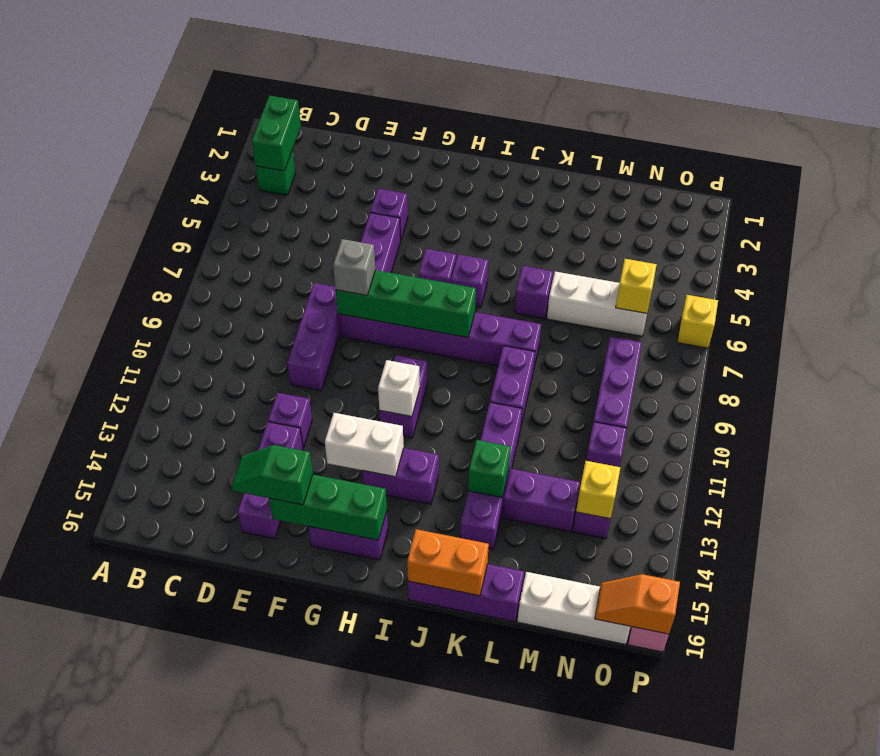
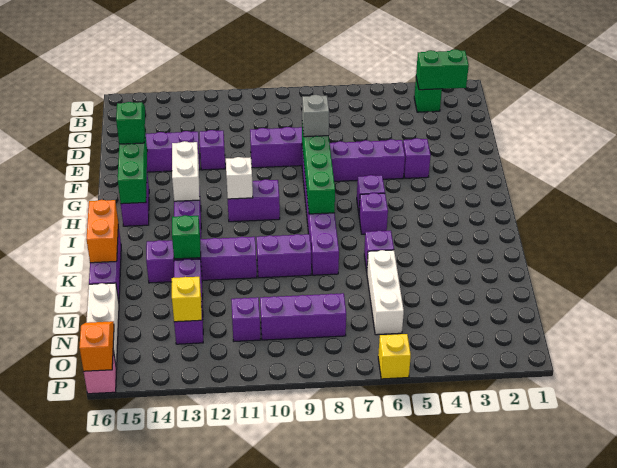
yellow brick N6 level 2 -> none

